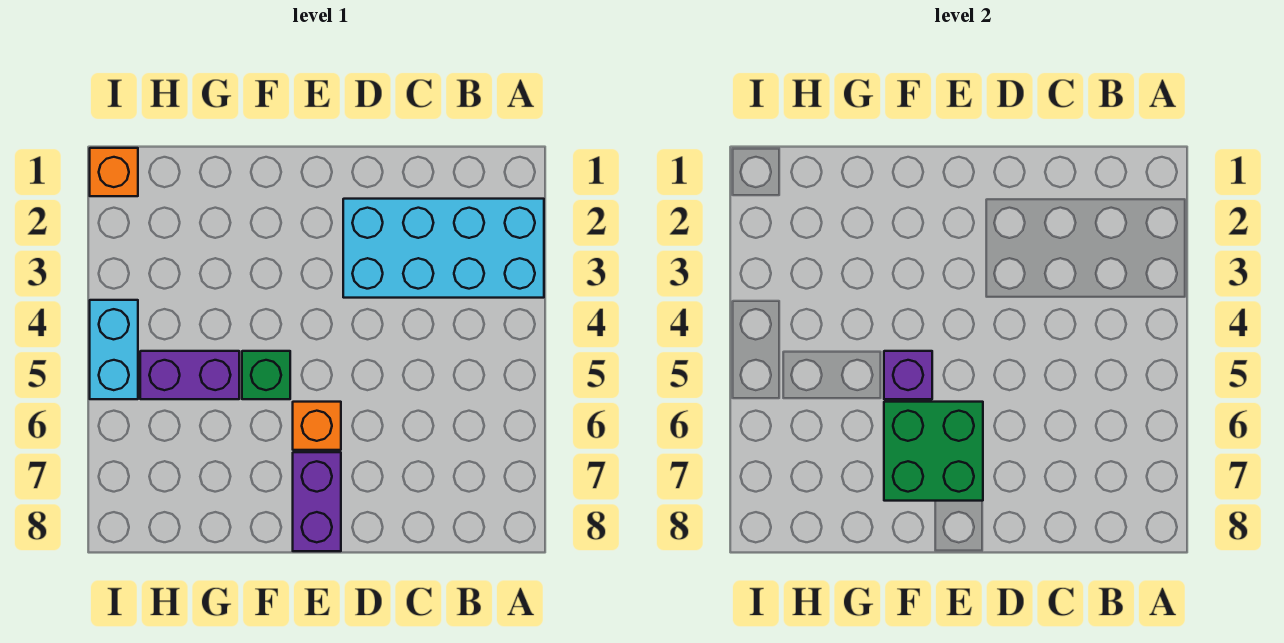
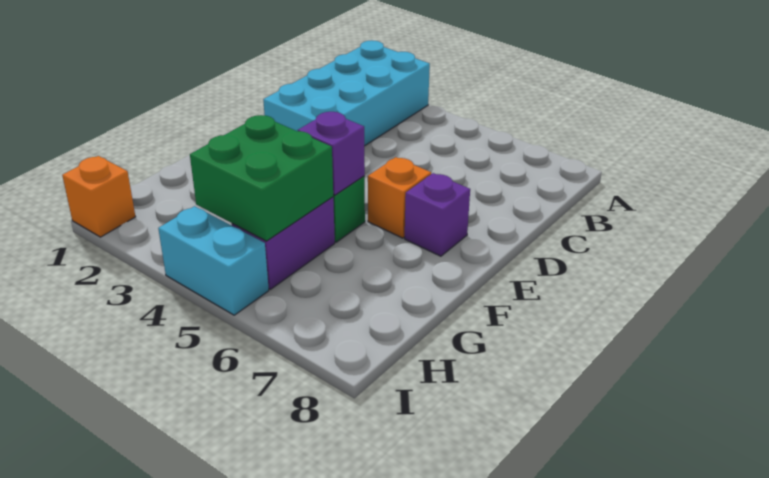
green brick E6:F7 level 2 -> green brick G4:H5 level 2
purple brick E7:E8 level 1 -> purple brick E7 level 1

